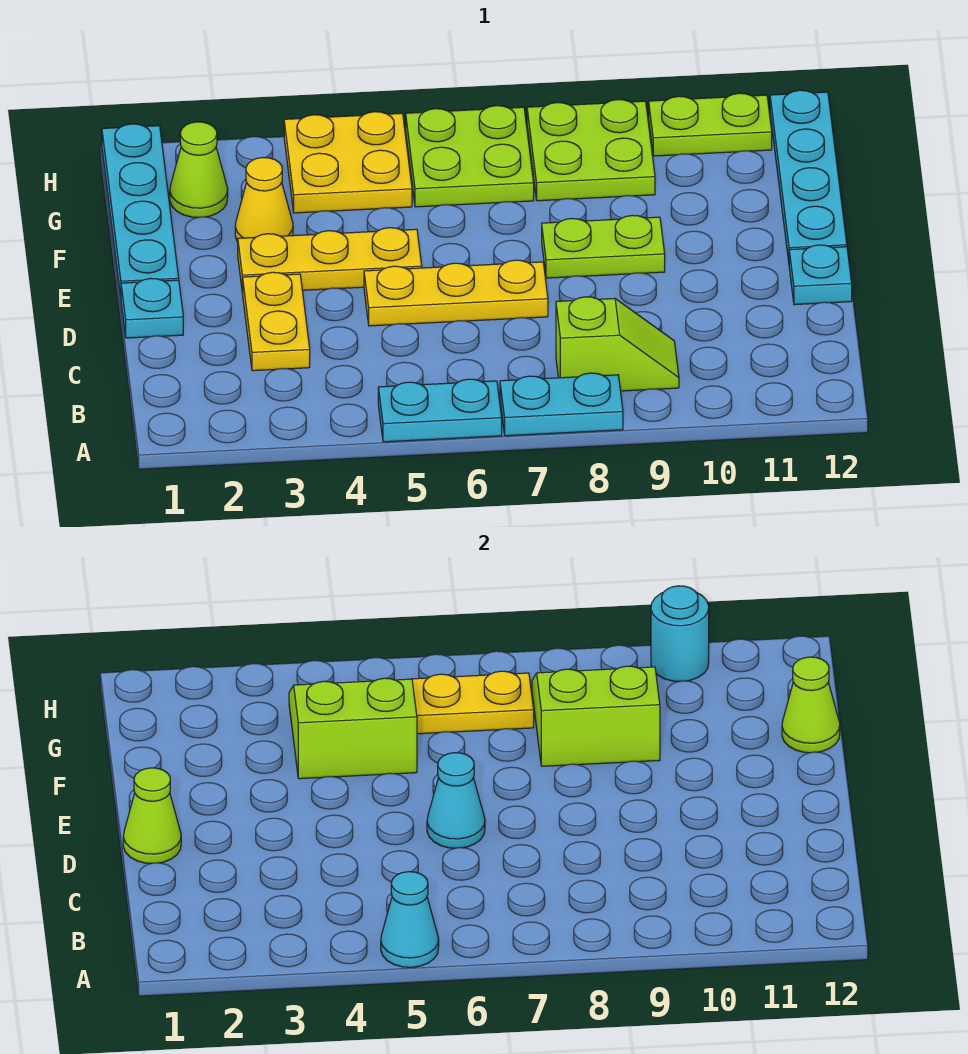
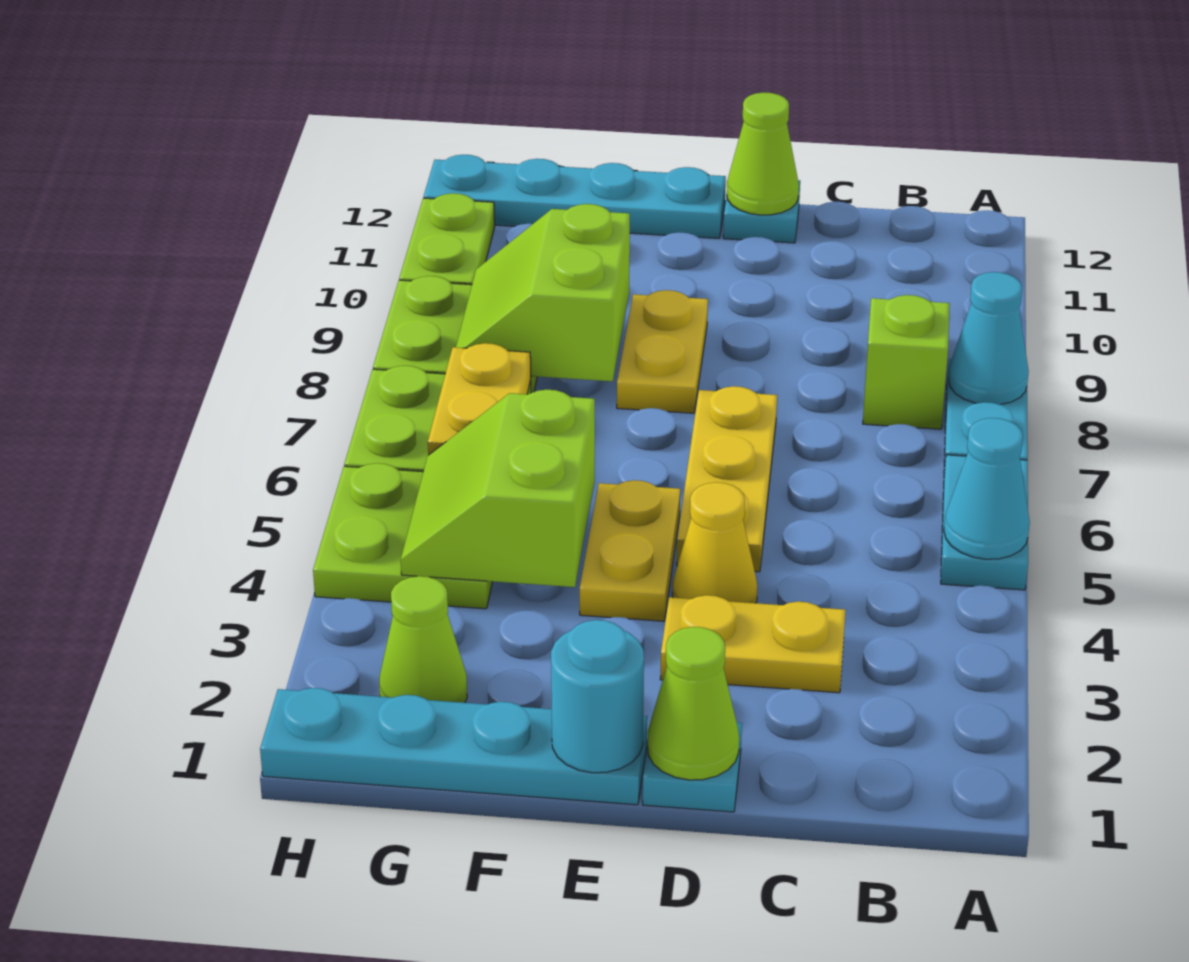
cyan cone D6 level 2 -> cyan cone A8 level 2
yellow plate E3:E5 level 1 -> yellow plate E4:E5 level 1
lime plate E8:E9 level 1 -> yellow plate E8:E9 level 1
yellow cone F3 level 1 -> yellow cone D4 level 1
lime cone F12 level 2 -> lime cone D12 level 2
yellow plate G4:H5 level 1 -> lime plate G4:H5 level 1
cyan round brick H10 level 2 -> cyan round brick E1 level 2

